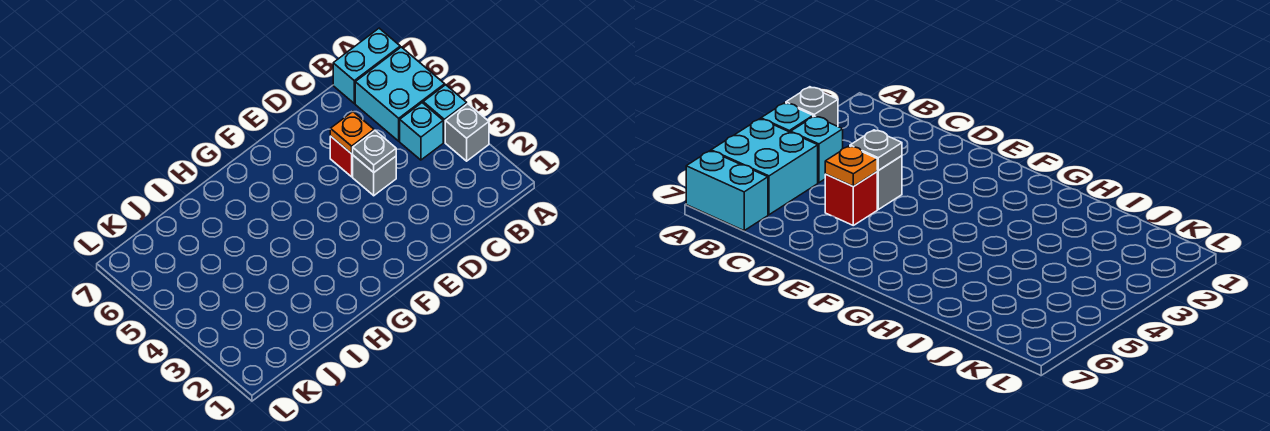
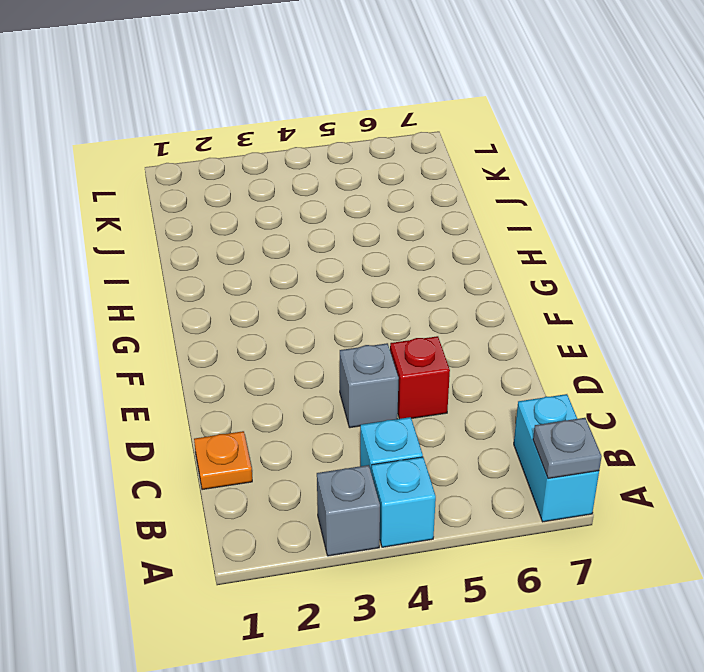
cyan brick A5:B6 level 1 -> none
grey plate D4 level 2 -> grey plate A7 level 2
orange plate D5 level 2 -> orange plate C1 level 1

